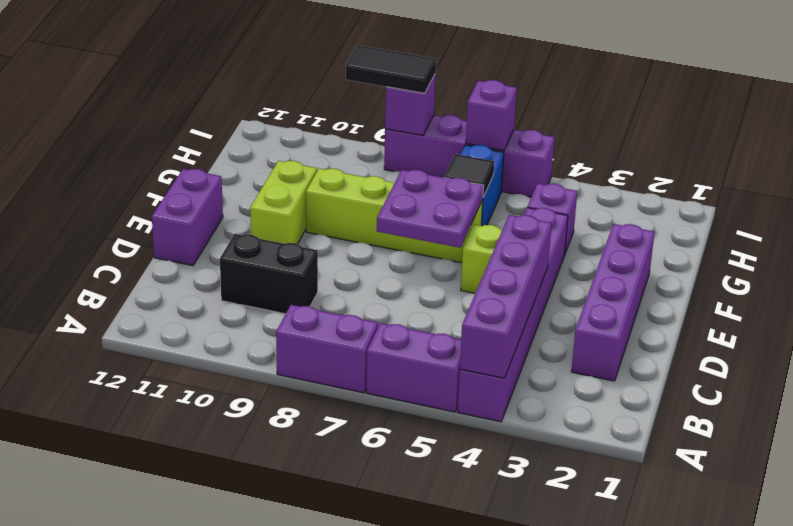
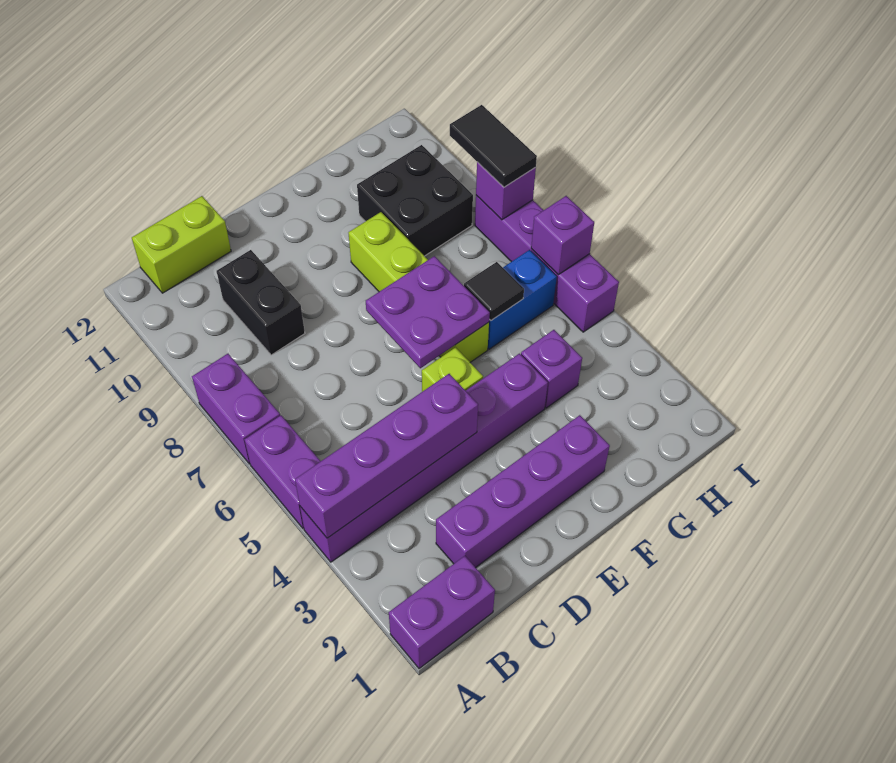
purple brick D12:E12 level 1 -> purple brick A1:B1 level 1
lime brick E10:F10 level 1 -> lime brick B12:C12 level 1
none -> black brick G9:H10 level 1

